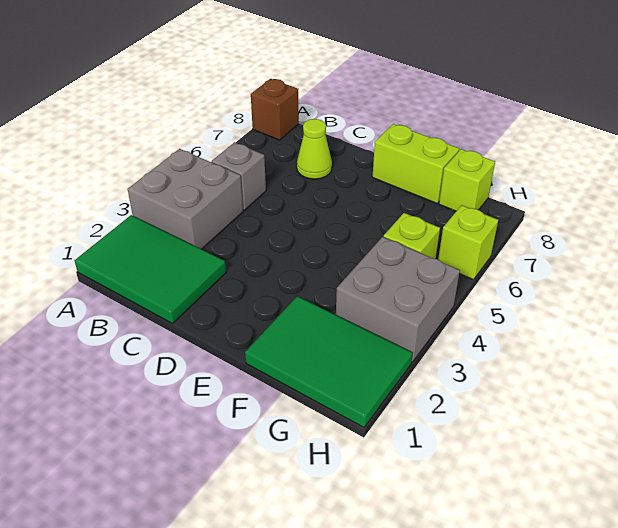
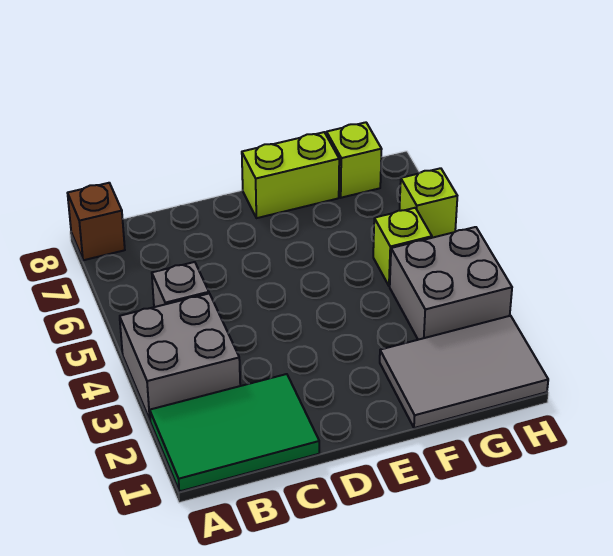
lime cone C7 level 1 -> none
green tile F1:H2 level 1 -> grey tile F1:H2 level 1

